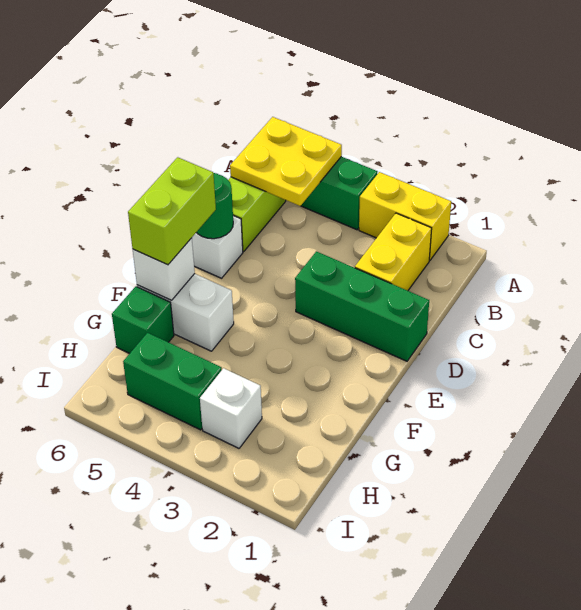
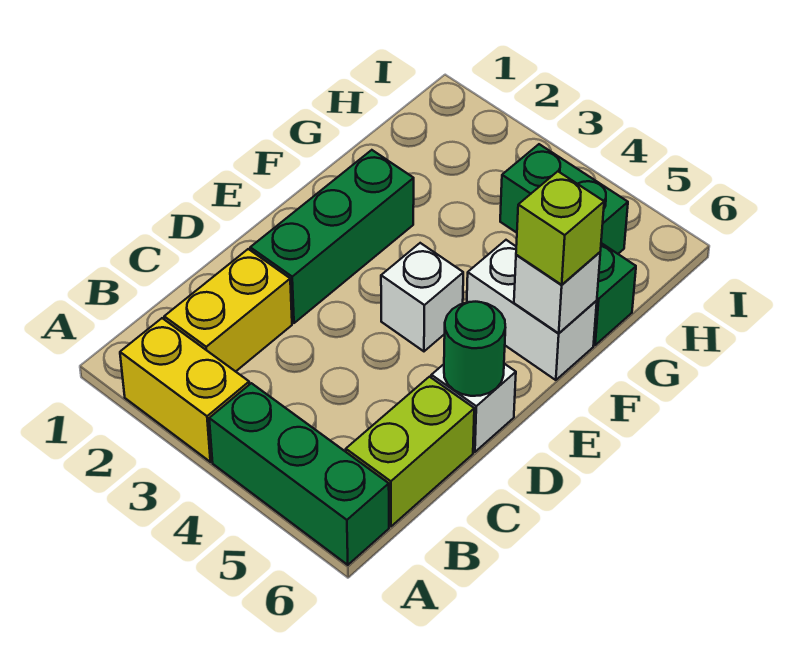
yellow plate A5:B6 level 2 -> none
green brick D1:D3 level 1 -> green brick D2:F2 level 1
lime brick E6:F6 level 3 -> lime brick F6 level 3
white brick H3 level 1 -> white brick E4 level 1

